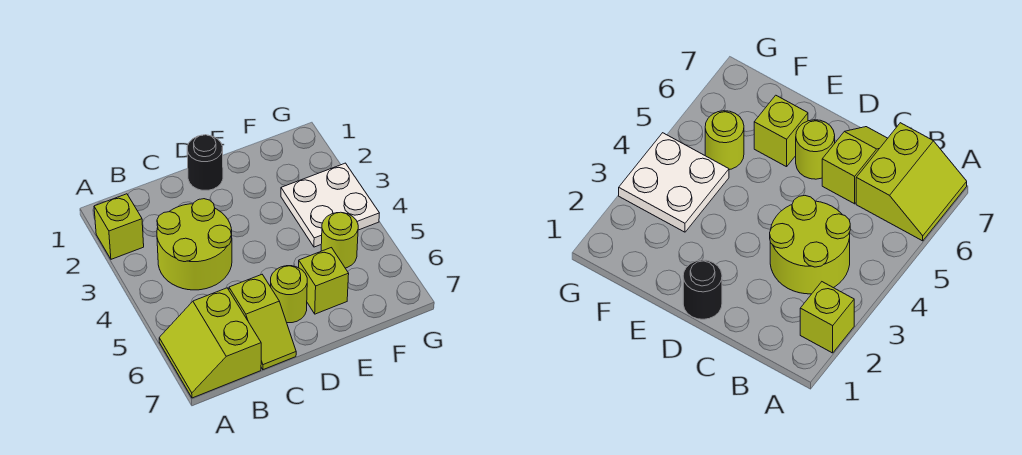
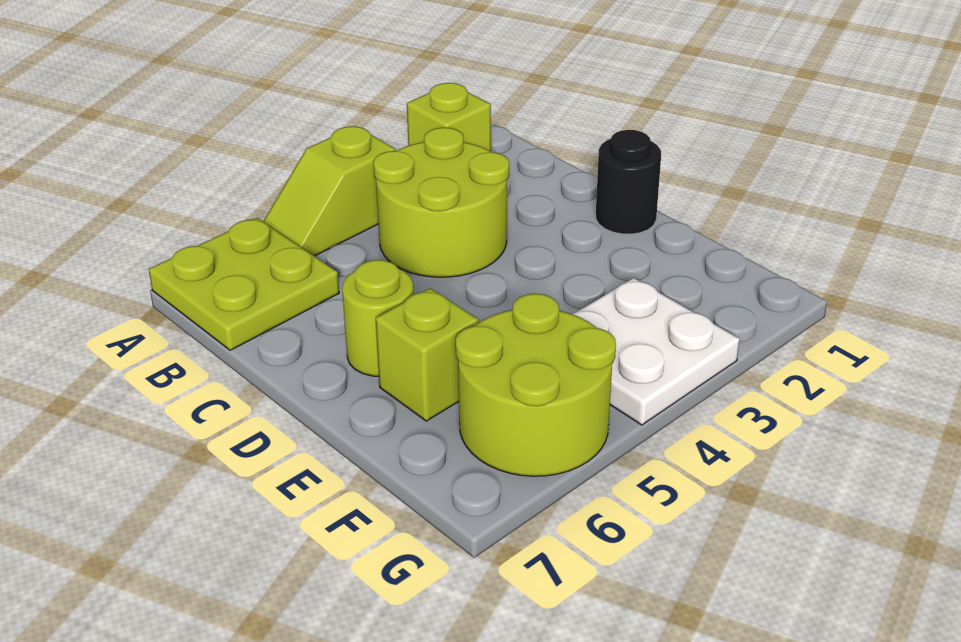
lime slope A6:B7 level 1 top B -> lime plate A6:B7 level 1
lime slope C6:C7 level 1 top 6 -> lime slope A4:A5 level 1 top 4
lime round brick F5 level 1 -> lime round brick F5:G6 level 1

